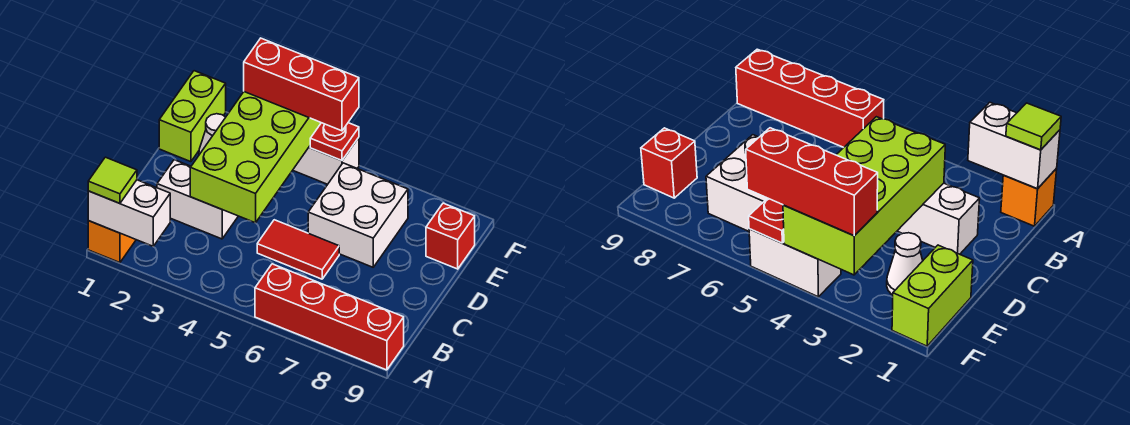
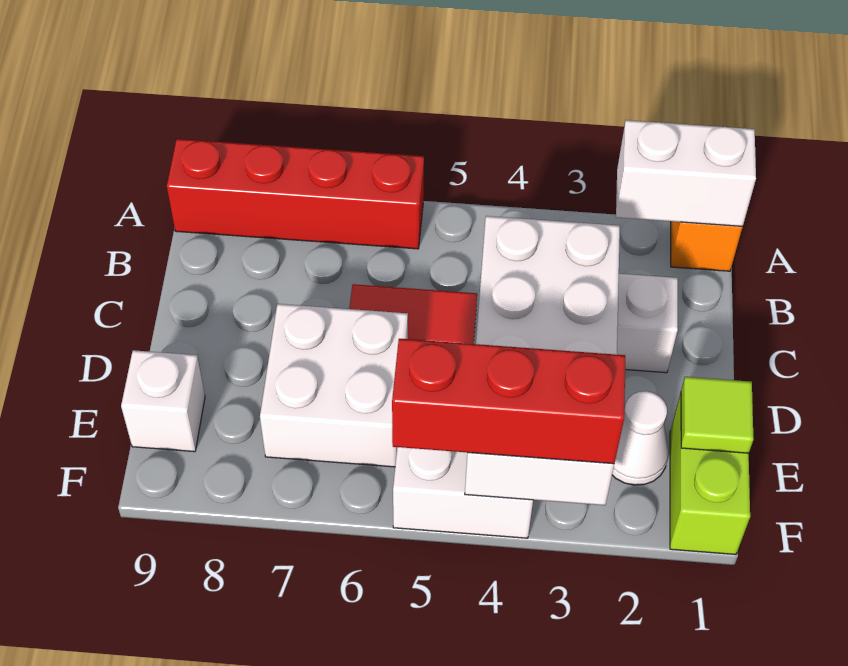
lime tile A1 level 3 -> lime tile E1 level 2
lime brick C3:F4 level 2 -> white brick C3:F4 level 2
red brick E9 level 1 -> white brick E9 level 1
red plate F5 level 2 -> none

